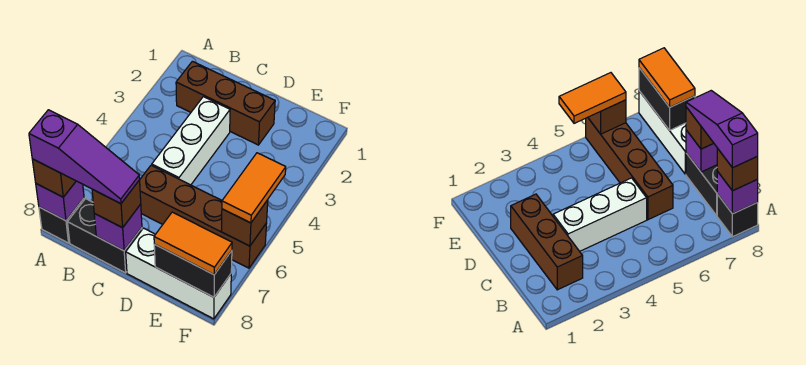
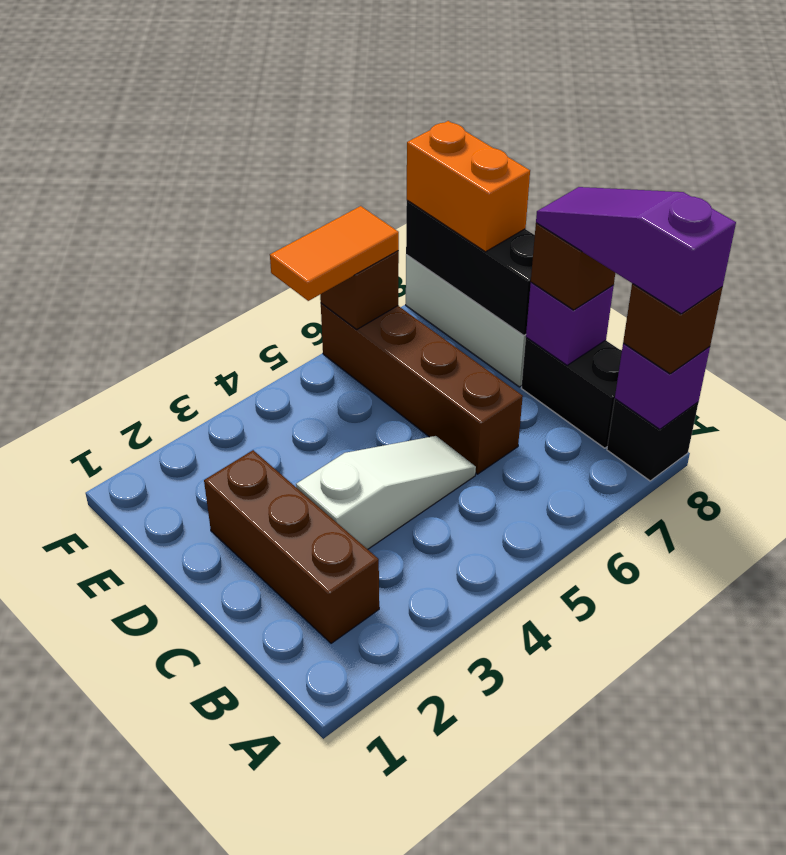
white brick C3:C5 level 1 -> white slope C3:C5 level 1 top 3
black brick E8:F8 level 2 -> black brick D8:F8 level 2
orange tile E8:F8 level 3 -> orange brick E8:F8 level 3

